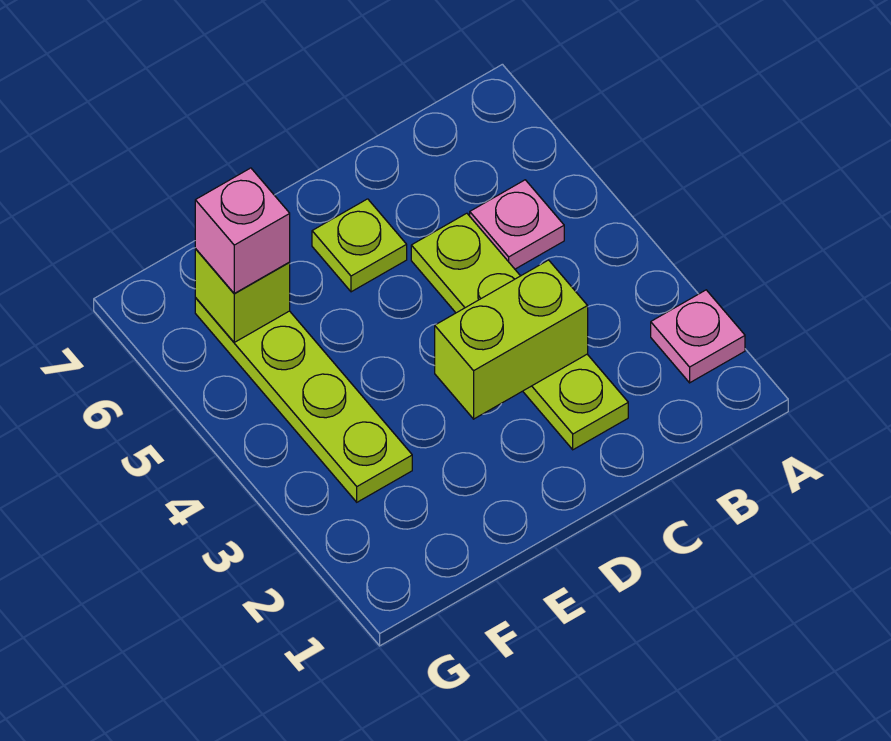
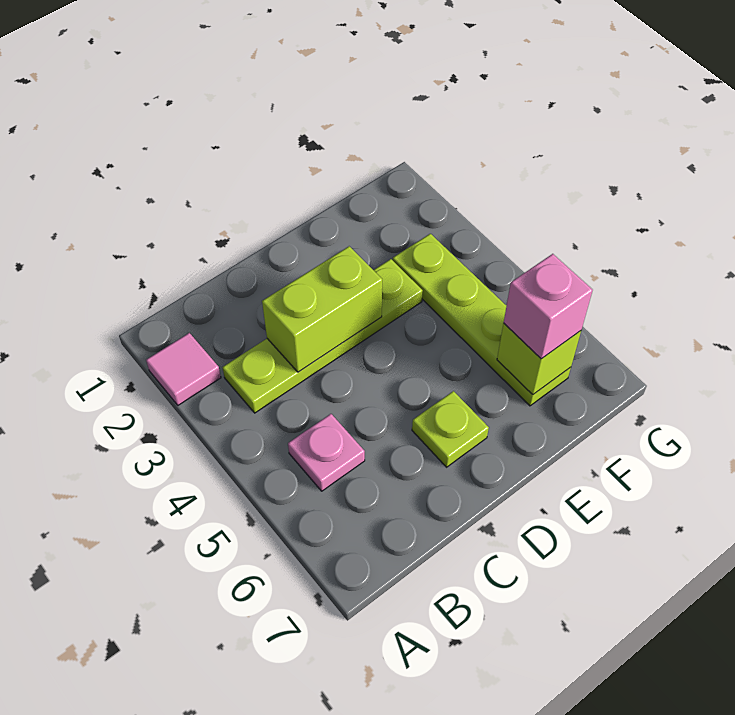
pink plate A2 level 1 -> pink tile A2 level 1
lime plate C2:C5 level 1 -> lime plate B3:E3 level 1

